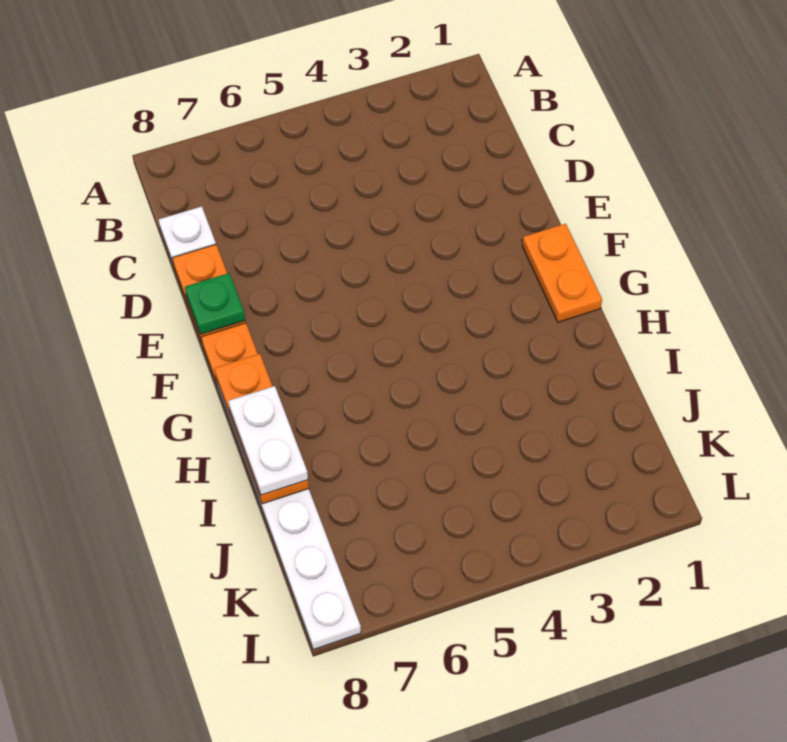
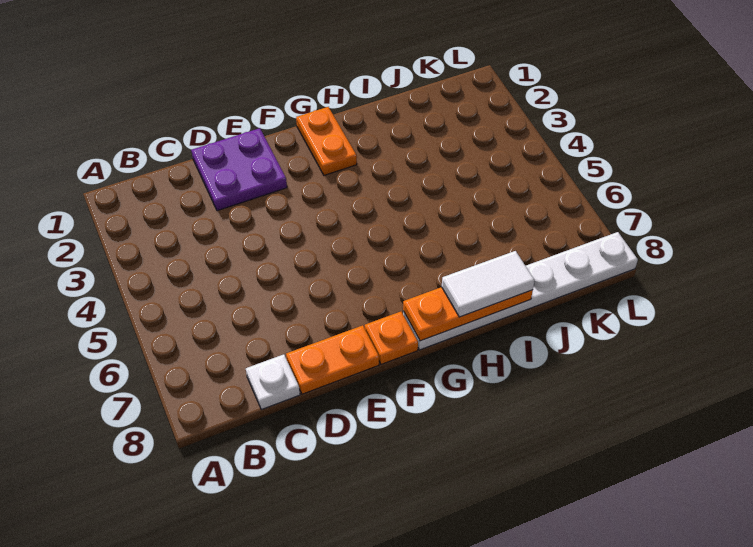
none -> purple plate D1:E2 level 1
green plate E8 level 2 -> none
orange plate F1:G1 level 1 -> orange plate G1:G2 level 1
white plate H8:I8 level 3 -> white tile H8:I8 level 3

